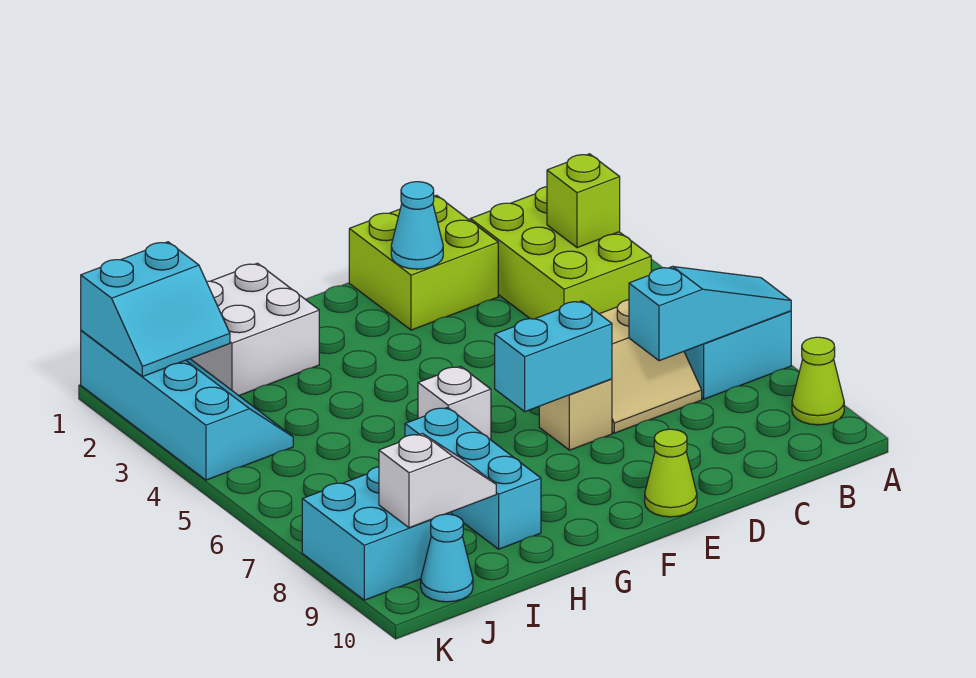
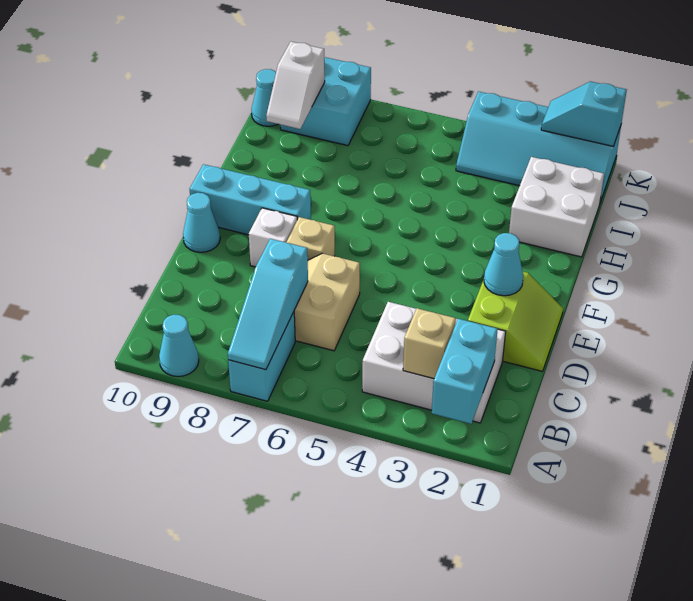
lime cone A9 level 1 -> cyan cone A9 level 1
lime brick B2:C4 level 1 -> white brick B2:C4 level 1
lime brick B3 level 2 -> tan brick B3 level 2
lime brick D1:E2 level 1 -> lime slope D1:E2 level 1 top 2
cyan brick E7:F7 level 2 -> cyan brick A2:B2 level 2
lime cone E10 level 1 -> cyan cone E10 level 1
white brick G6 level 1 -> white brick E8 level 1
cyan brick H7:H9 level 1 -> cyan brick F8:F10 level 1
cyan slope J1:K2 level 2 top 1 -> cyan slope K1:K2 level 2 top 1

